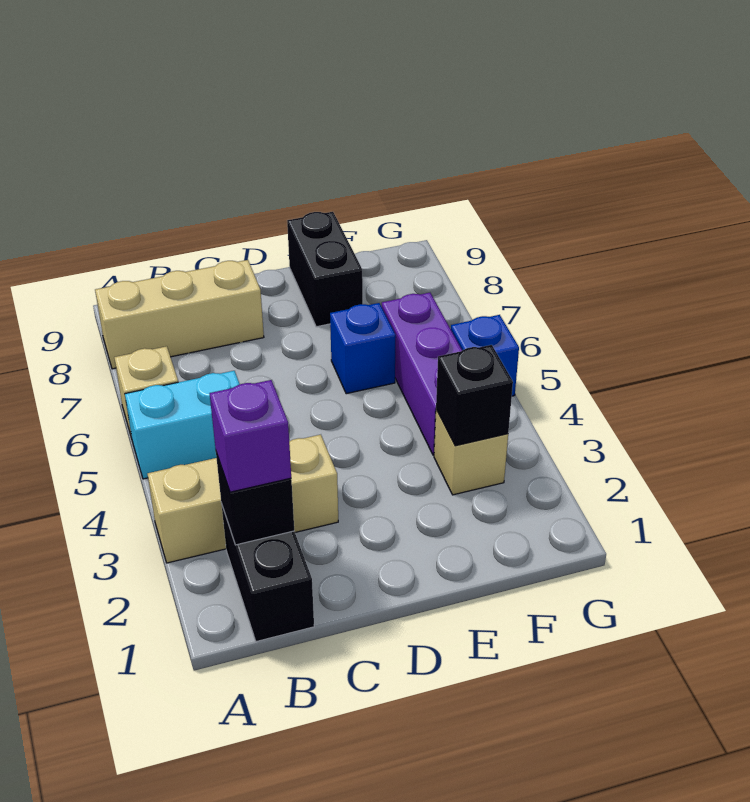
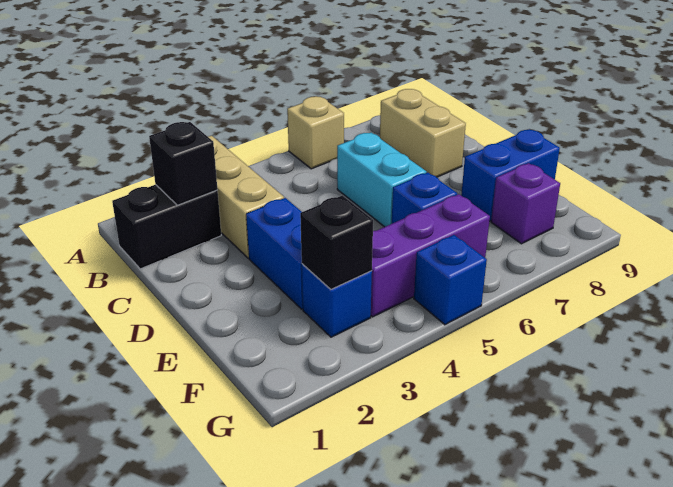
cyan brick A5:B5 level 1 -> cyan brick C6:D6 level 1
tan brick A8:C8 level 1 -> tan brick B8:C8 level 1
purple brick B2 level 3 -> purple brick F8 level 1
none -> blue brick D3:E3 level 1
black brick E8:E9 level 1 -> blue brick E8:E9 level 1
tan brick F3 level 1 -> blue brick F3 level 1

